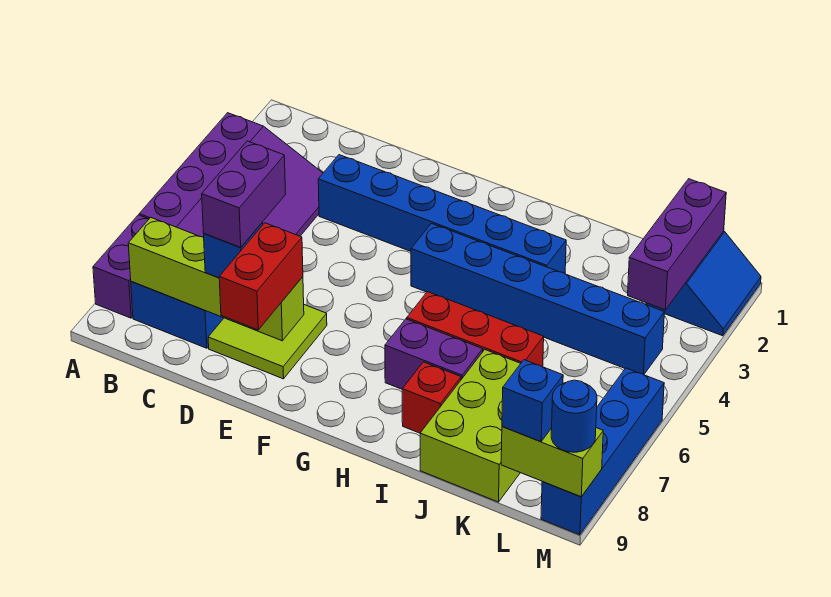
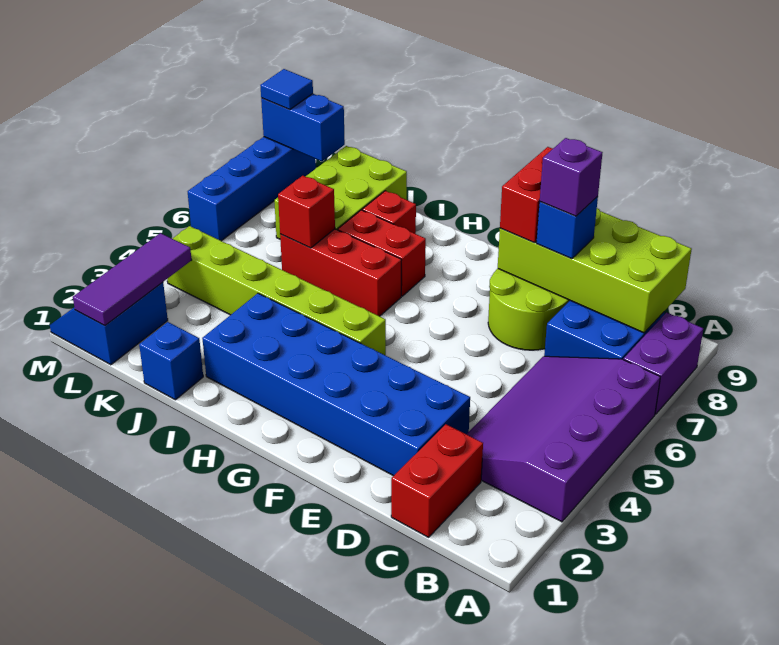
lime brick B8:E8 level 2 -> lime brick B8:E9 level 2
none -> red brick C1:C2 level 1
blue brick D3:I3 level 1 -> blue brick D2:I3 level 1
lime tile D7:E8 level 1 -> lime round brick D7:E8 level 1
purple brick D7:D8 level 4 -> purple brick D8 level 4
blue brick G4:L4 level 1 -> lime brick G4:L4 level 1
purple brick H7:I7 level 1 -> red brick H7:I7 level 1
none -> red brick J6 level 2
purple brick L1:L3 level 2 -> purple tile L1:L3 level 2
lime brick L9:M9 level 2 -> blue brick L9:M9 level 2
blue brick L9 level 3 -> blue brick J1 level 1
blue round brick M9 level 3 -> blue tile M9 level 3

